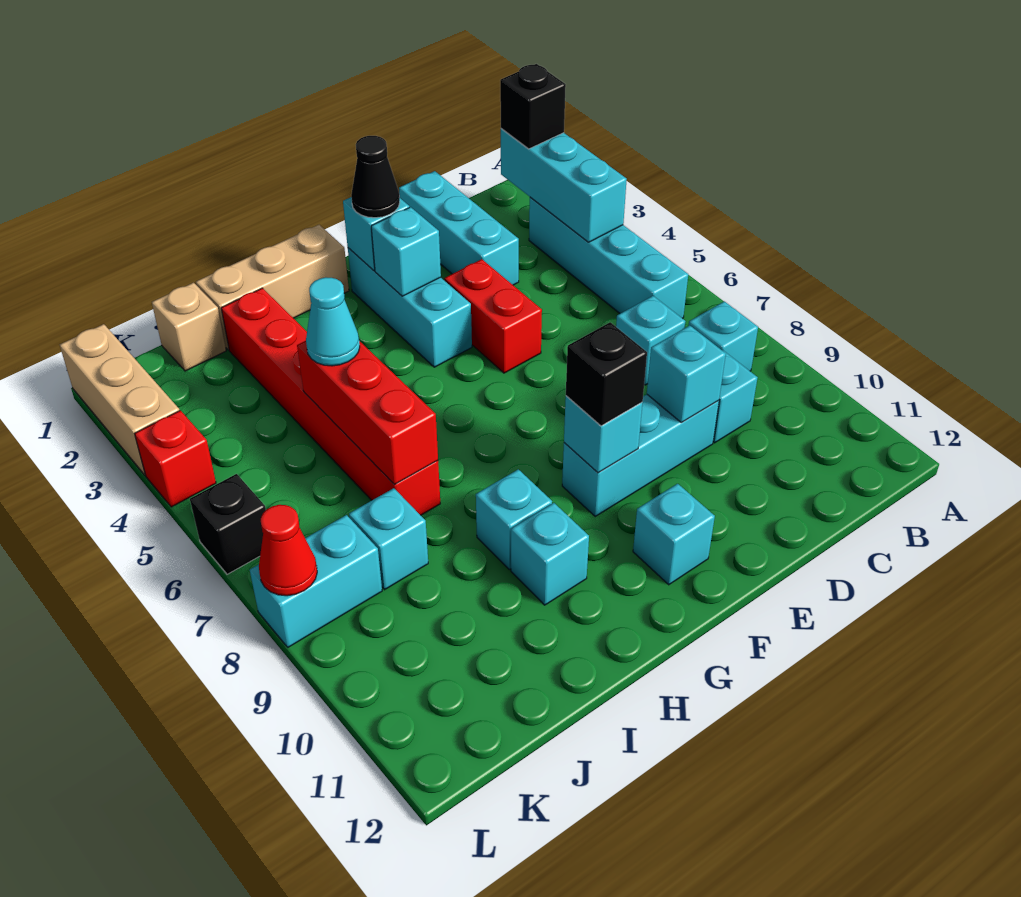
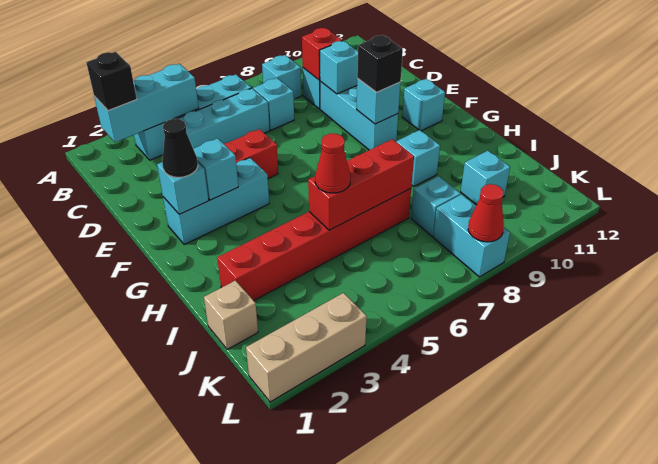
cyan brick D1:D3 level 1 -> cyan brick C4:C6 level 1
tan brick G1:I1 level 1 -> none
cyan brick H10 level 1 -> cyan brick J10 level 1
cyan cone I5 level 3 -> red cone I5 level 3
red brick L4 level 1 -> red brick C9 level 2
black brick L6 level 1 -> none

